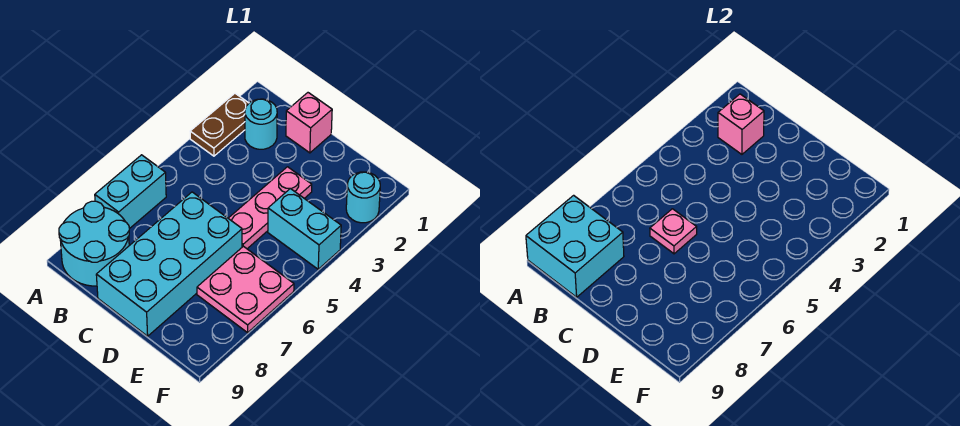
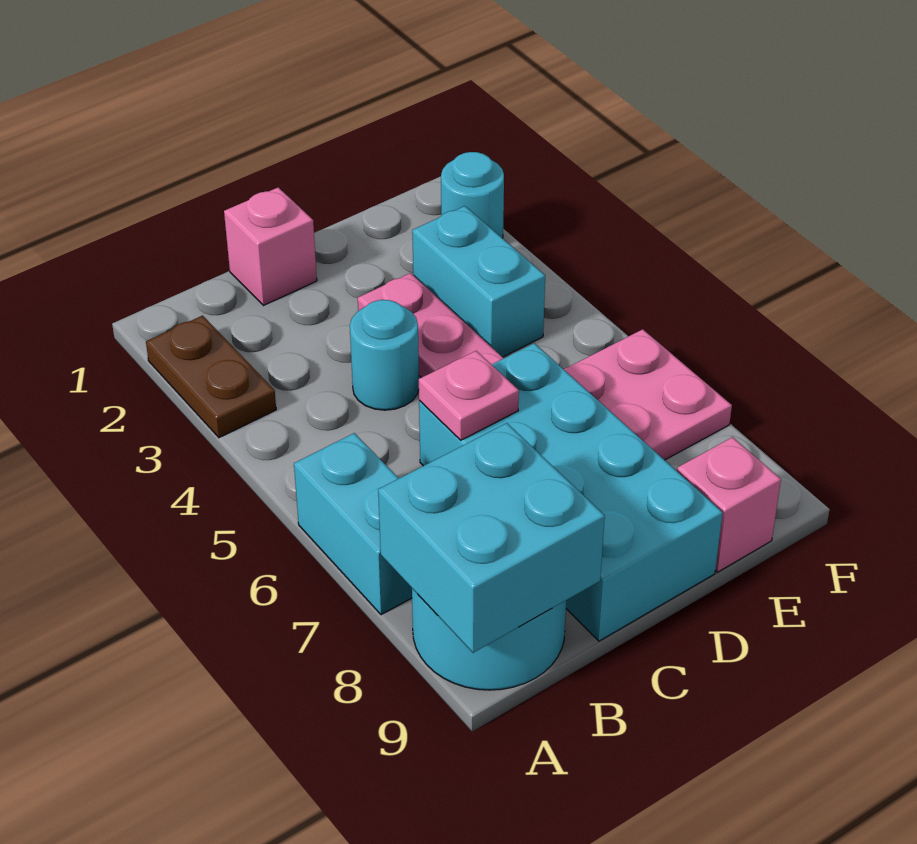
cyan round brick B2 level 1 -> cyan round brick C4 level 1
pink brick B2 level 2 -> pink brick E9 level 1
cyan brick E4:F4 level 1 -> cyan brick E3:E4 level 1

